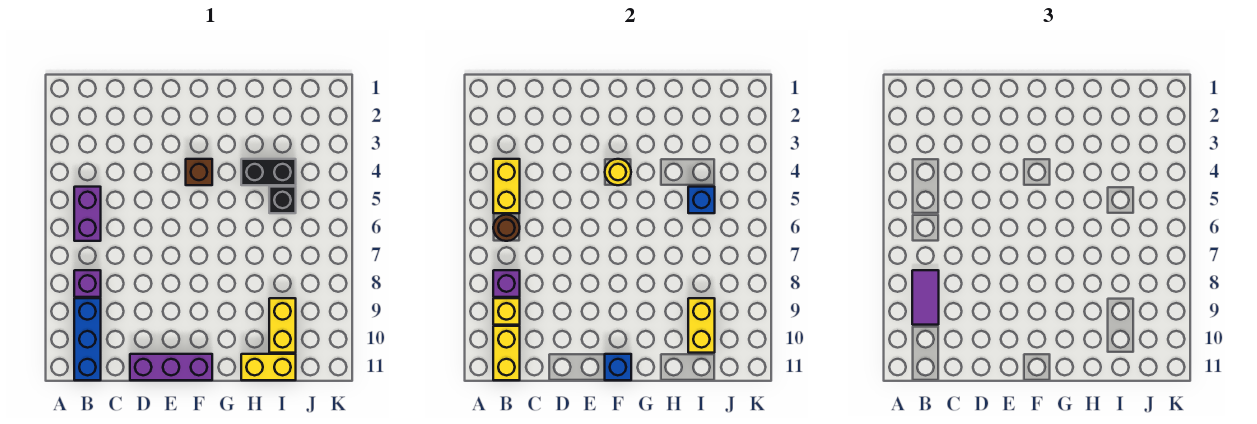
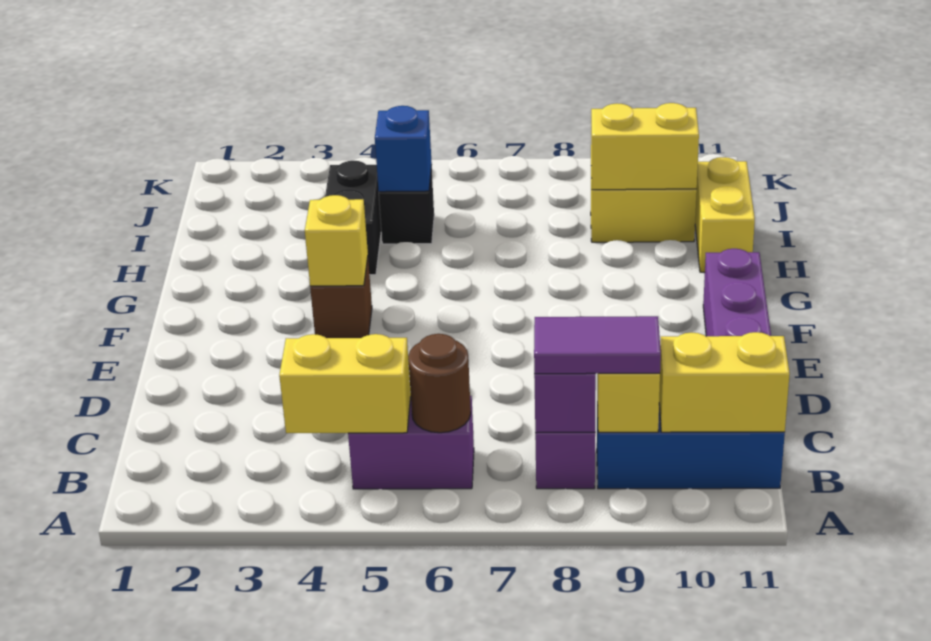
yellow round brick F4 level 2 -> yellow brick F4 level 2
blue brick F11 level 2 -> none

